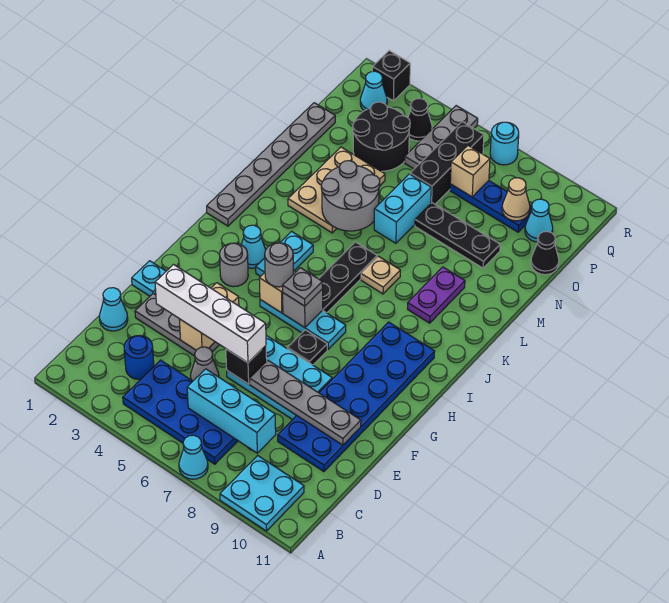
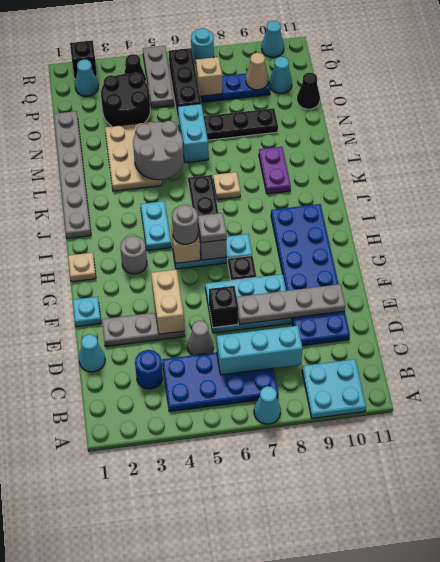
white brick E3:E6 level 3 -> none
none -> tan plate H1 level 1
cyan cone I3 level 1 -> cyan cone R10 level 1

